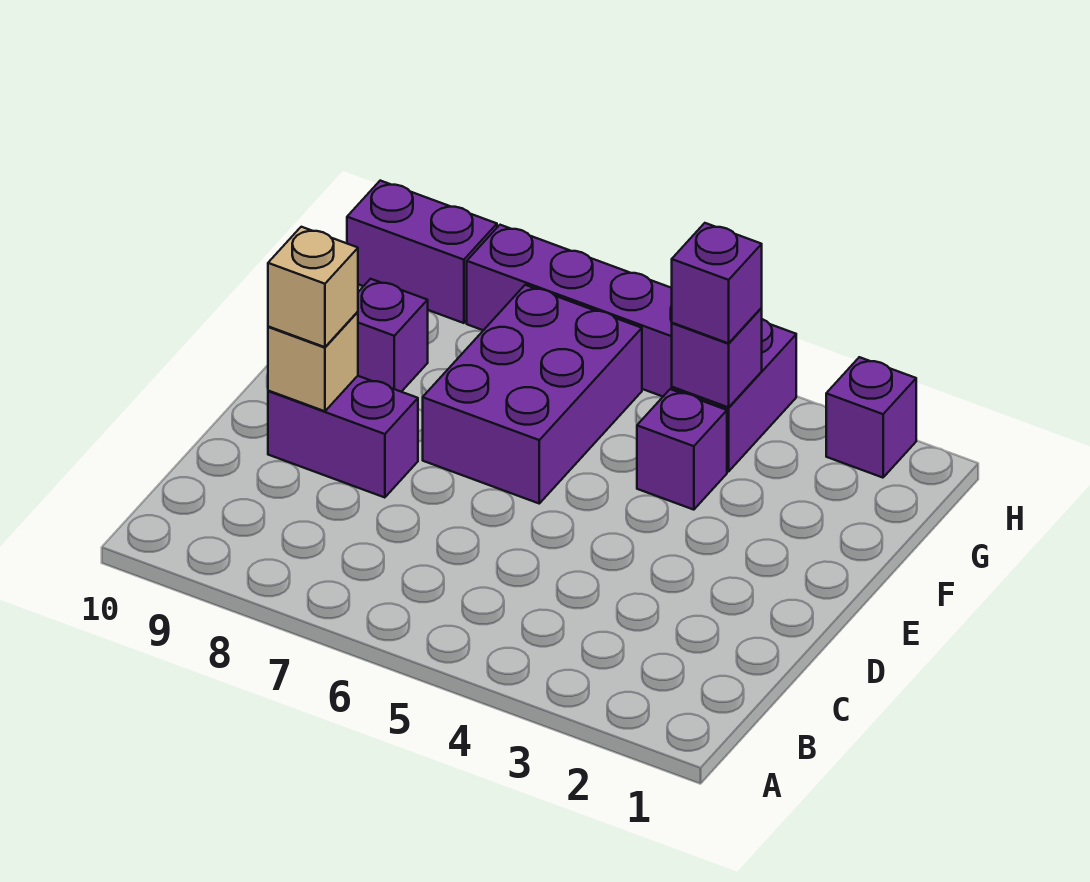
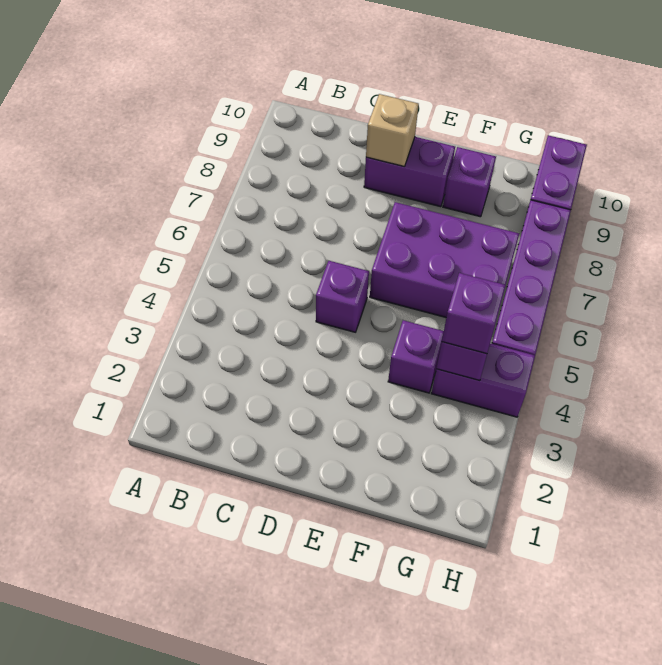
purple brick D8:D9 level 1 -> purple brick D9:E9 level 1
tan brick D9 level 3 -> none
purple brick H2 level 1 -> purple brick D5 level 1

